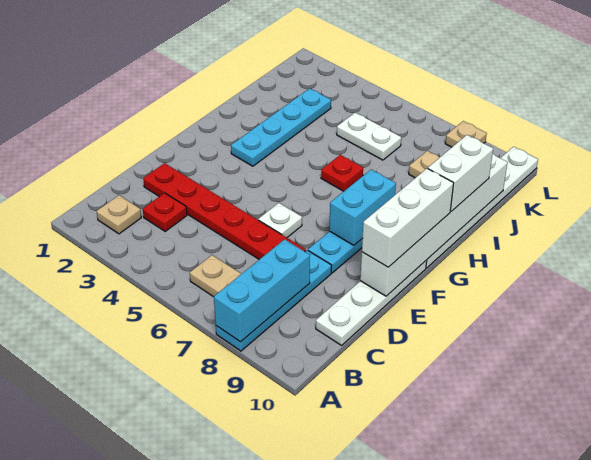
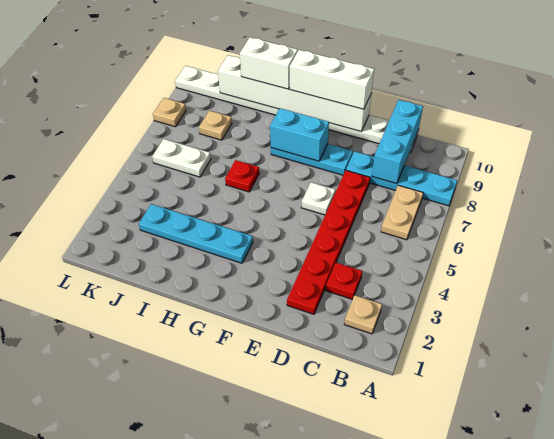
cyan brick A8:C8 level 2 -> cyan brick C8:C10 level 2
white plate J5:J6 level 1 -> white plate J6:K6 level 1

